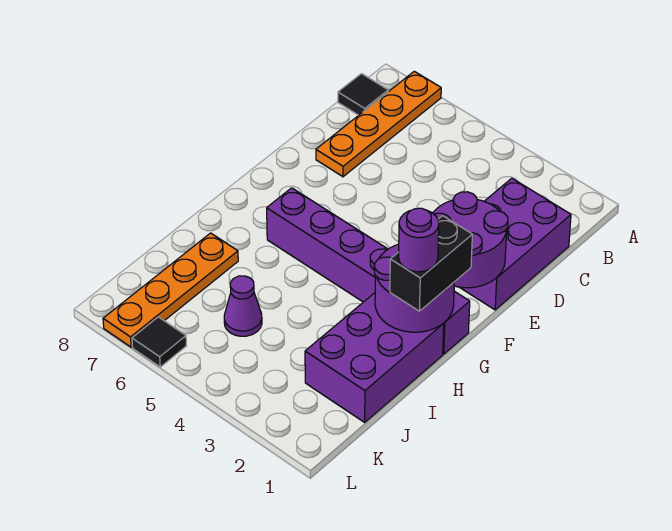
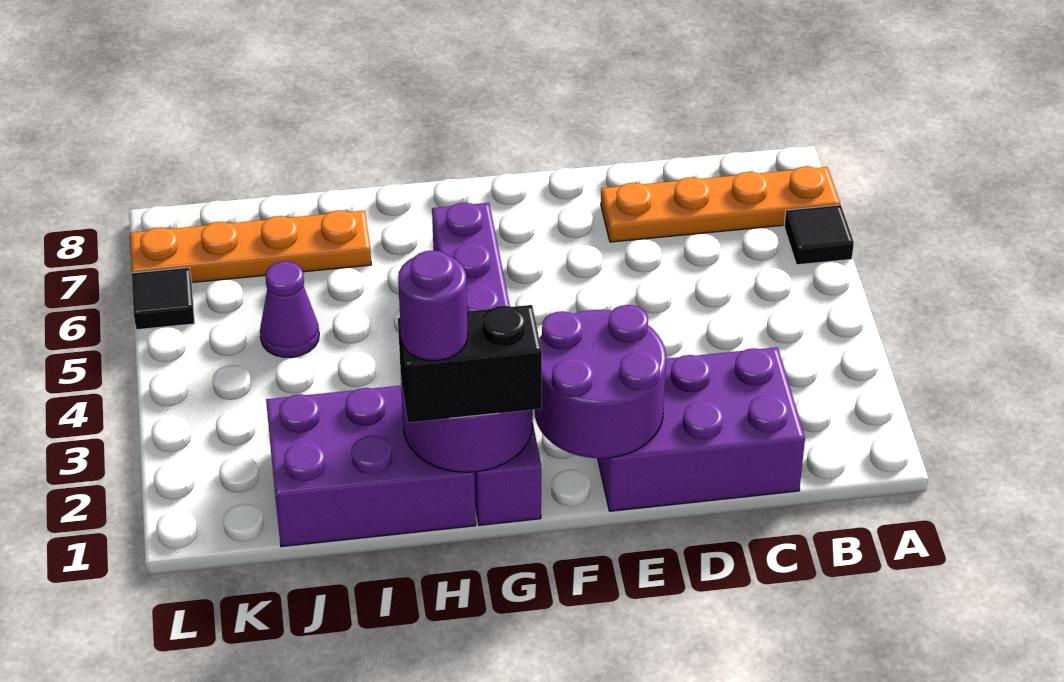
black tile B8 level 1 -> black tile A6 level 1

